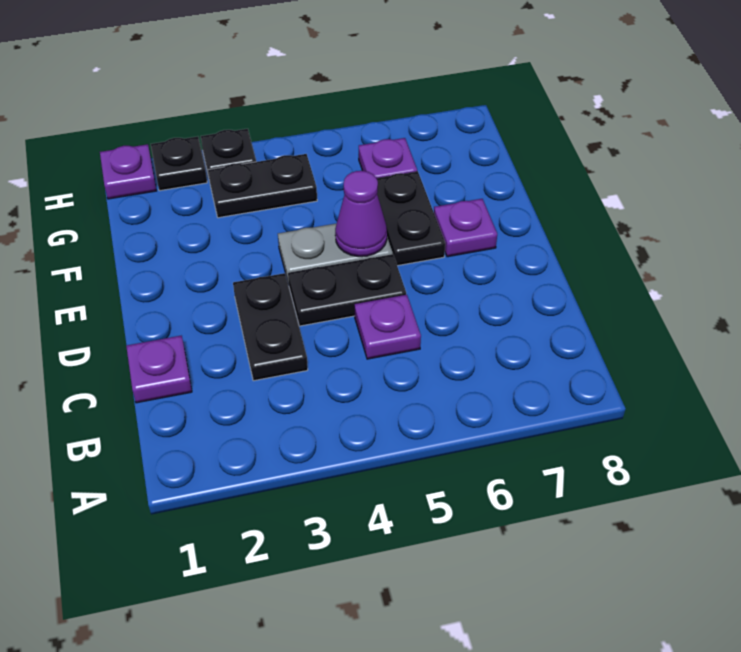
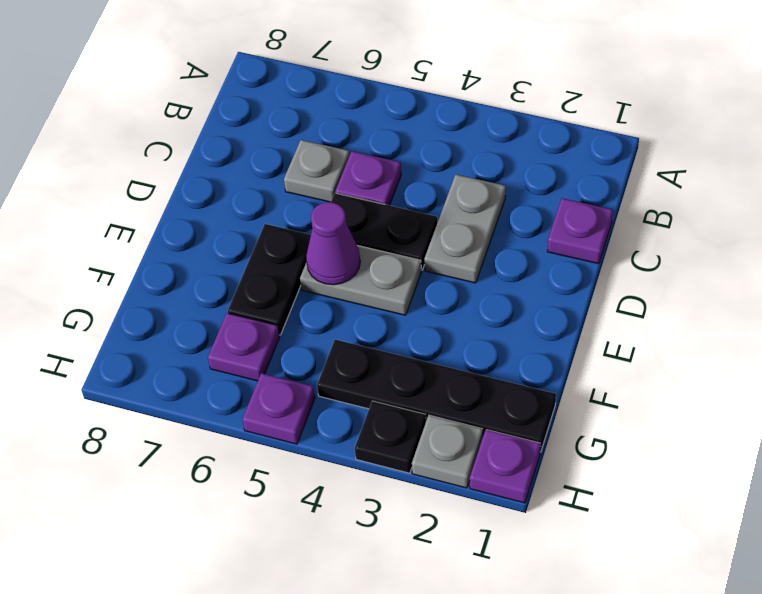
black plate C3:D3 level 1 -> grey plate C3:D3 level 1
none -> grey plate C6 level 1
purple plate E7 level 1 -> purple plate H5 level 1
black plate G3:G4 level 1 -> black plate G1:G4 level 1
black plate H2 level 1 -> grey plate H2 level 1

